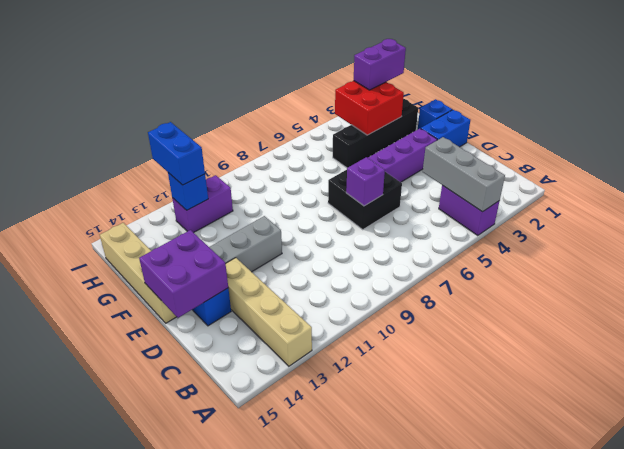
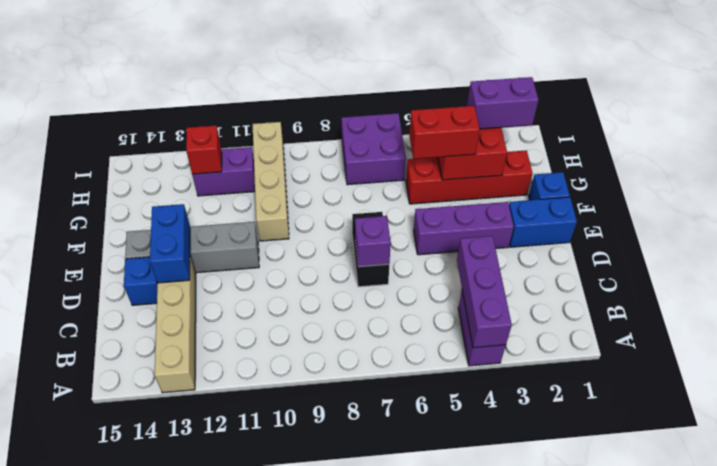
grey brick A4:C4 level 2 -> purple brick A4:C4 level 2
black brick D6:E7 level 1 -> black brick D7:E7 level 1
purple brick D14:E15 level 2 -> purple brick H6:I7 level 1
tan brick E15:H15 level 1 -> tan brick F10:I10 level 1
black brick G2:G5 level 1 -> red brick G2:G5 level 1
none -> red brick G4:G5 level 3
blue brick H12 level 2 -> red brick H12 level 2
blue brick H12:I12 level 3 -> blue brick D13:E13 level 2

